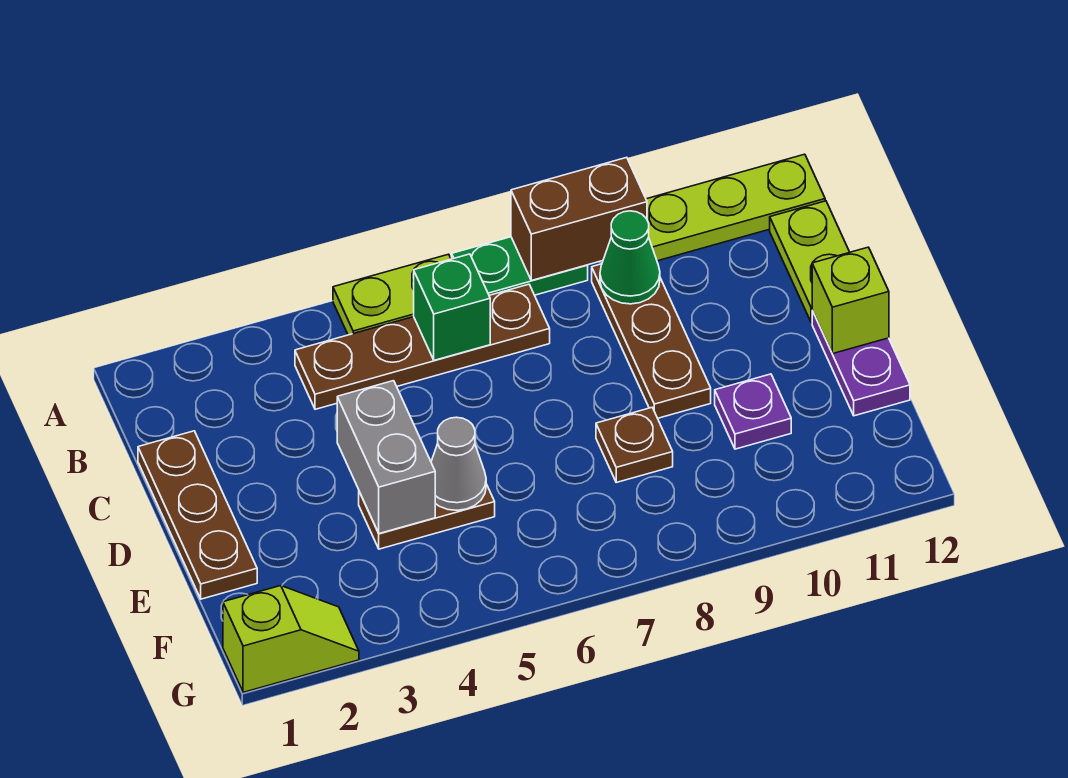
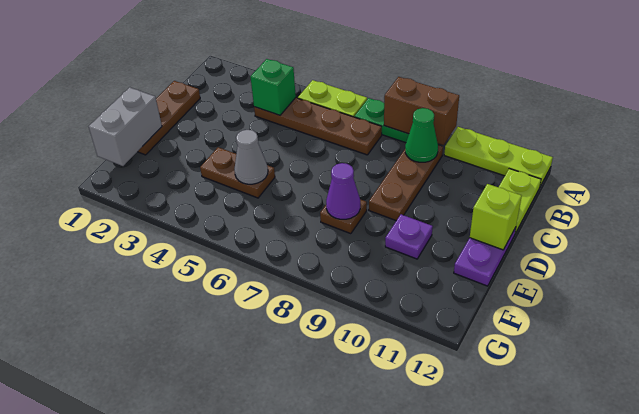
green brick B6 level 2 -> green brick B4 level 2
grey brick D4:E4 level 2 -> grey brick E1:F1 level 2
none -> purple cone E8 level 2
lime slope G1:G2 level 1 top 1 -> none

